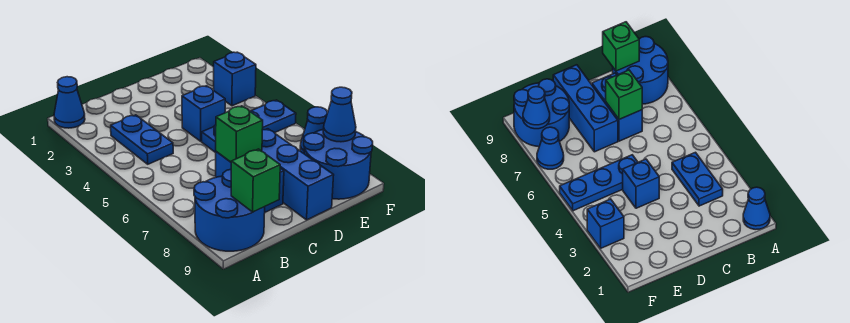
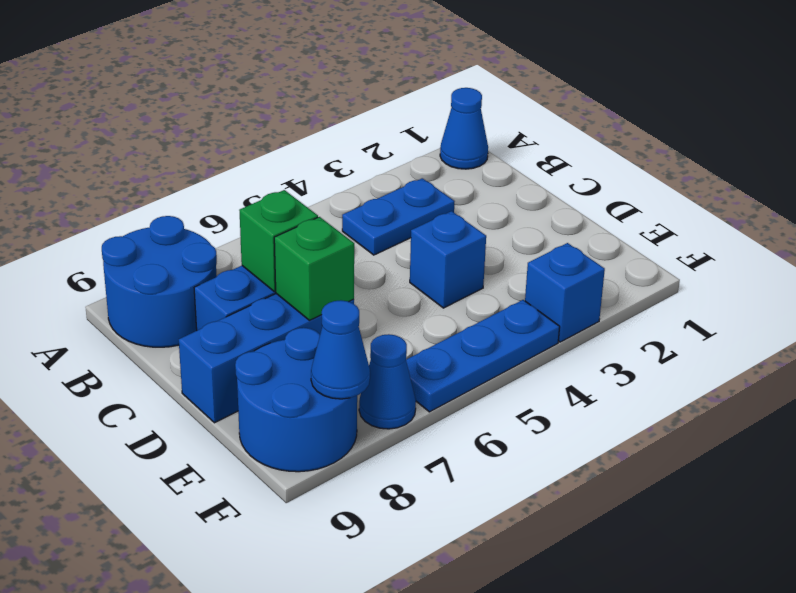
green brick B9 level 2 -> green brick D7 level 2
blue plate D5:F5 level 1 -> blue plate F4:F6 level 1

